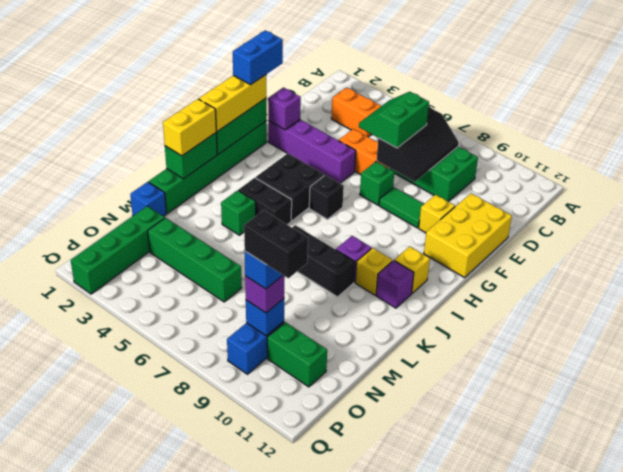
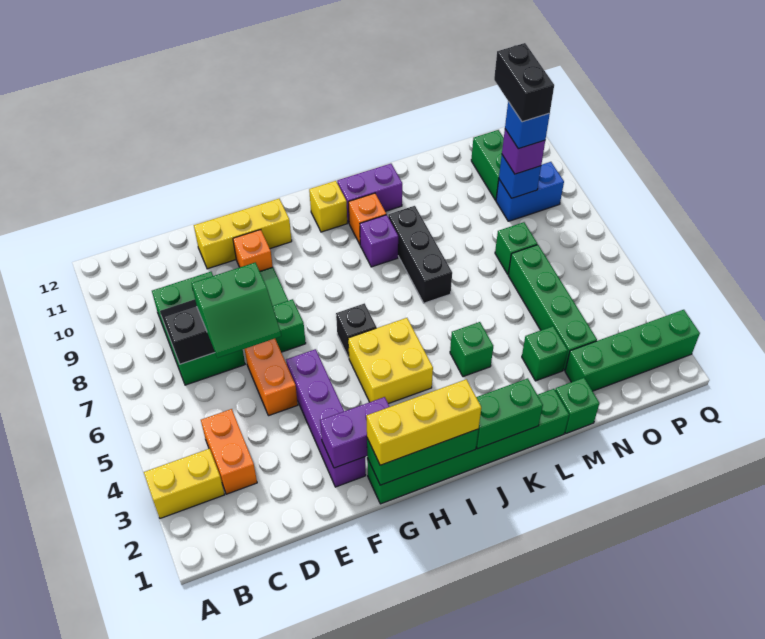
yellow brick E11:G12 level 1 -> yellow brick E11:G11 level 1
blue brick F1:G1 level 4 -> none
purple brick F2 level 2 -> purple brick F2:G2 level 2
yellow brick F10 level 1 -> orange brick F10 level 1
black brick H4:I5 level 1 -> yellow brick H4:I5 level 1
yellow brick J1:K1 level 3 -> yellow brick A3:B3 level 1
black brick J4:J5 level 1 -> none
yellow brick J10 level 1 -> orange brick J10 level 1
purple brick J11 level 1 -> purple brick J11:K11 level 1
blue brick M1 level 1 -> green brick M1 level 1
none -> green brick M3 level 1
none -> green brick N7 level 1

